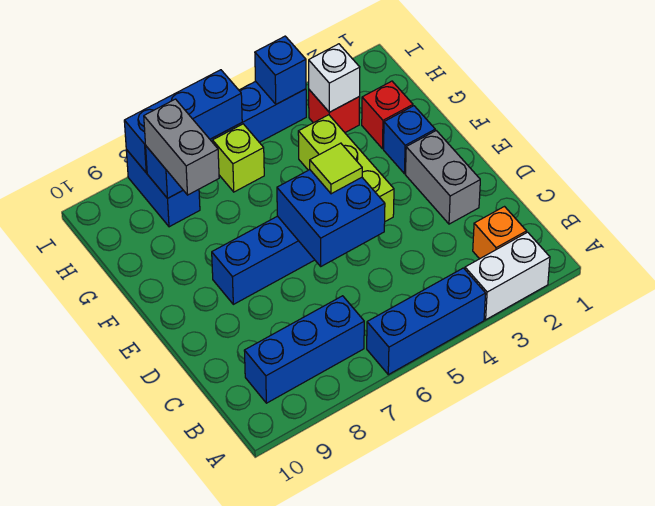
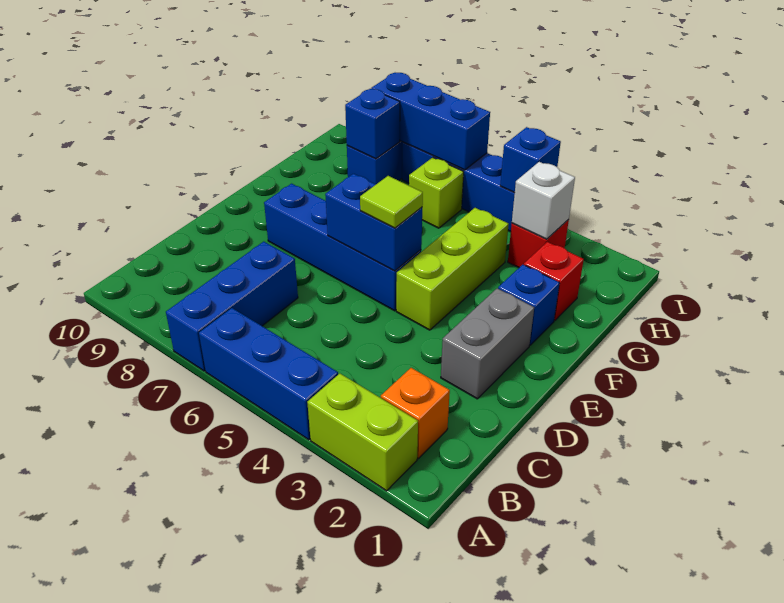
white brick A2:A3 level 1 -> lime brick A2:A3 level 1
blue brick B7:B9 level 1 -> blue brick A7:C7 level 1
blue brick D5:E6 level 2 -> blue brick E5:E6 level 2
grey brick G8:H8 level 3 -> none

